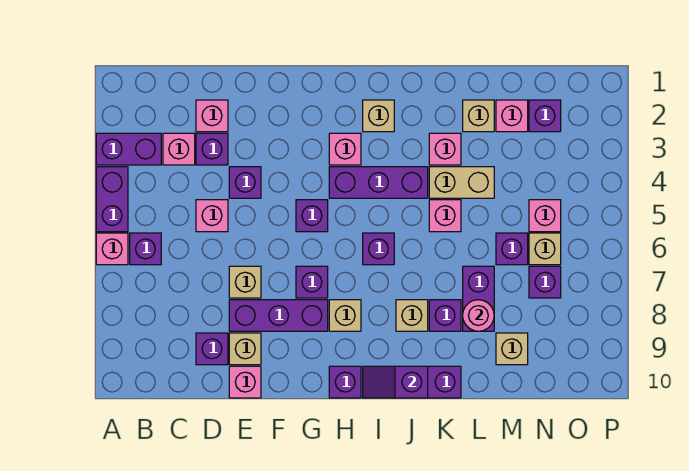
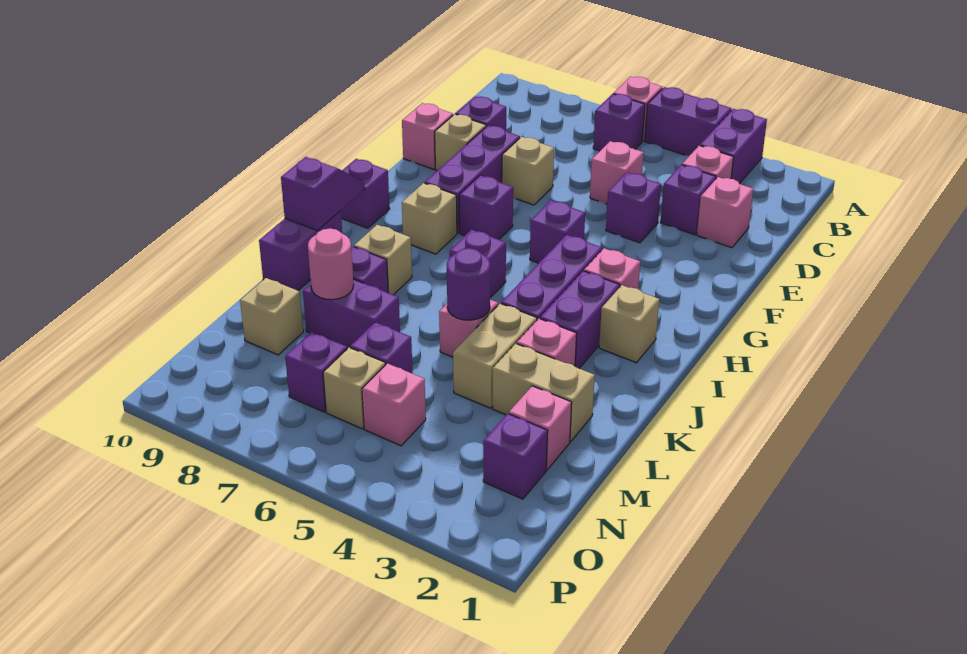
none -> purple brick I3:J3 level 1
none -> purple round brick K5 level 2
tan brick L2 level 1 -> tan brick L2:L3 level 1

